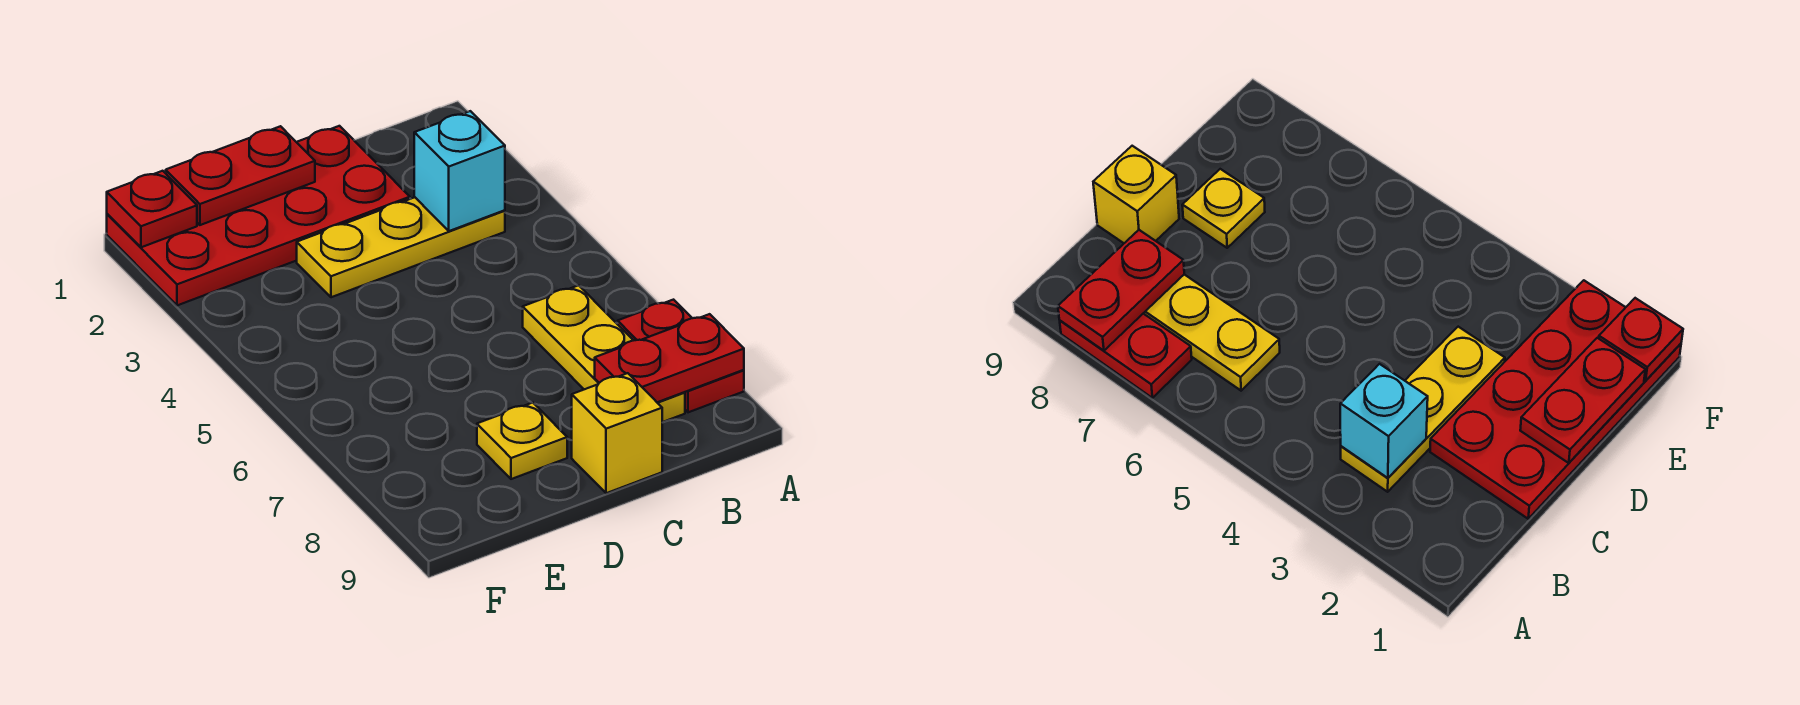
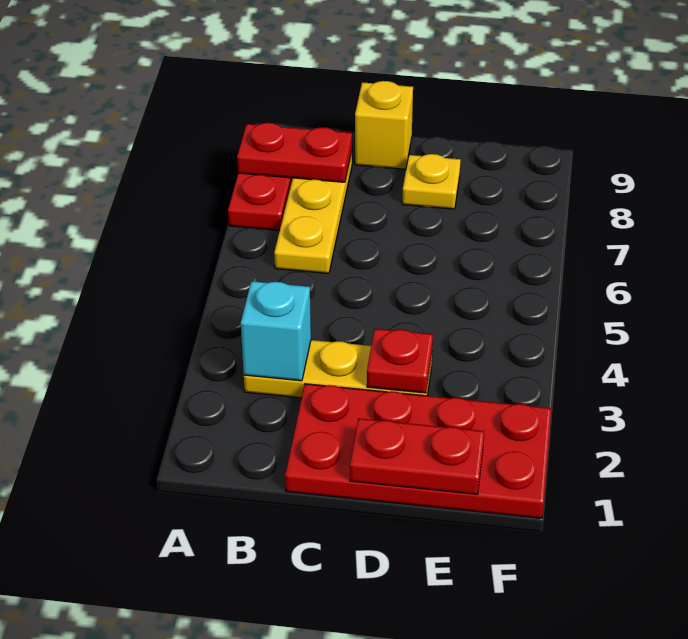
red plate F1 level 2 -> red plate D3 level 2

